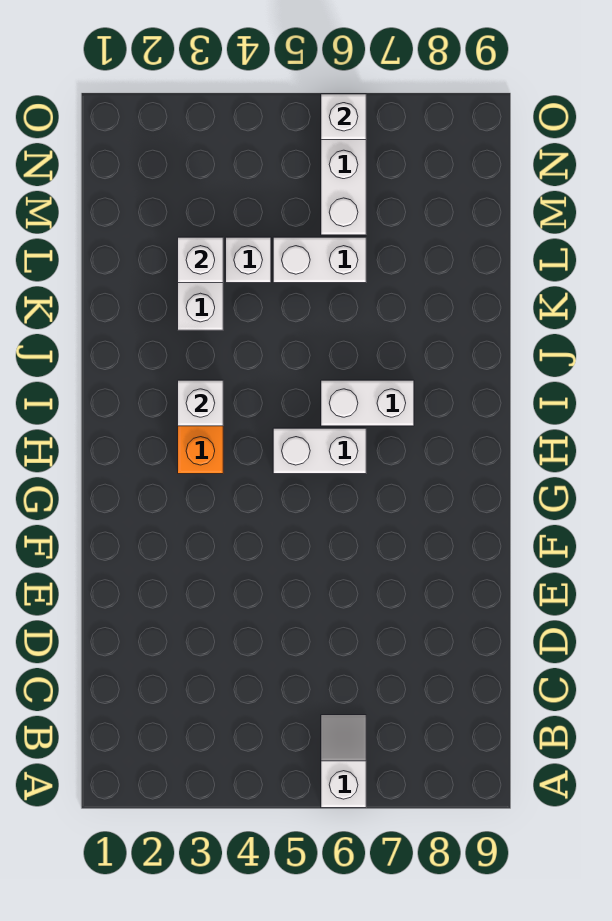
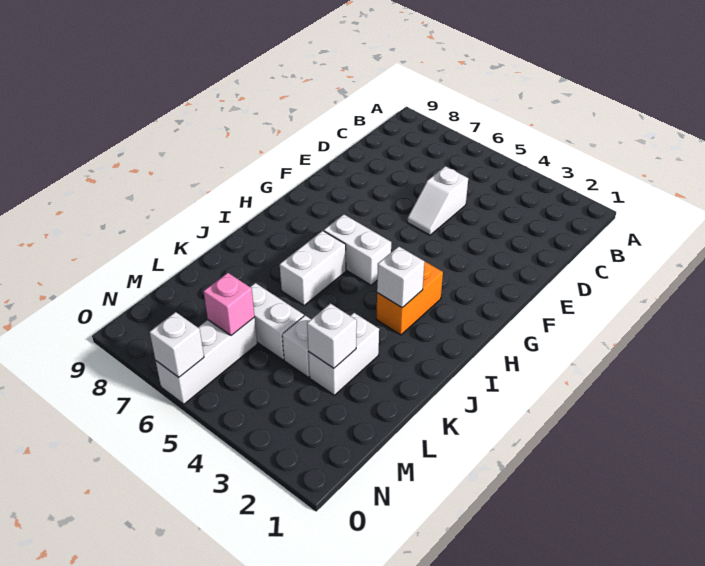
white slope A6:B6 level 1 top A -> white slope D5:E5 level 1 top D
white brick I6:I7 level 1 -> white brick I6:J6 level 1
none -> pink brick M6 level 2

